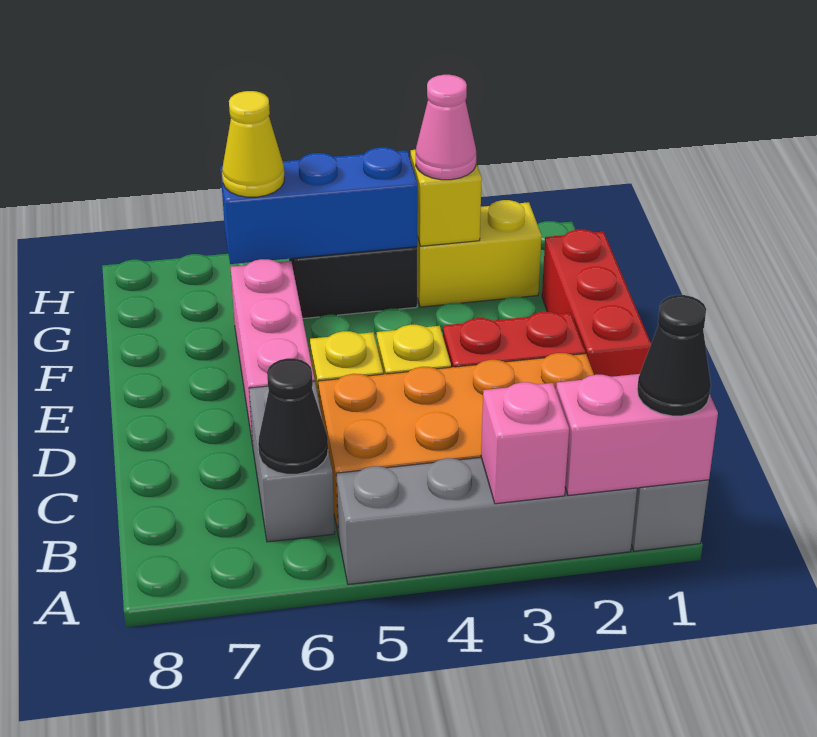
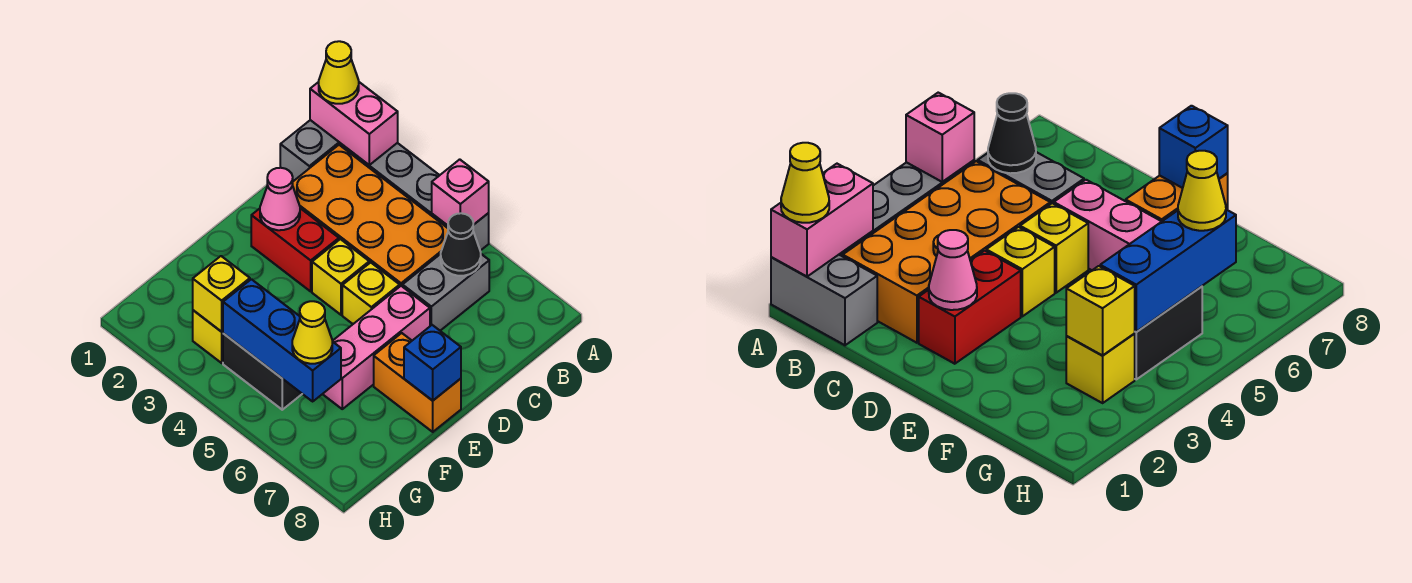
black cone A1 level 3 -> yellow cone A1 level 3
pink brick A3 level 2 -> pink brick A5 level 2
red brick D1:F1 level 1 -> none
none -> orange brick E7:E8 level 1
none -> blue brick E8 level 2
yellow brick G2:G3 level 1 -> yellow brick G3 level 1
pink cone G3 level 3 -> pink cone D2 level 2

